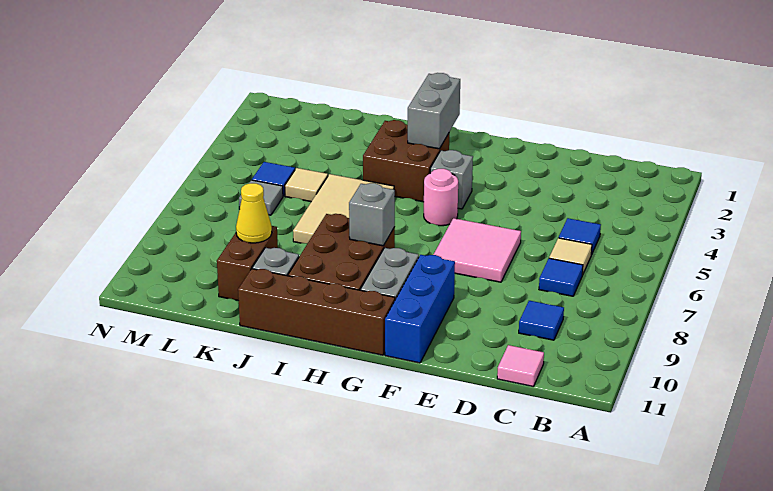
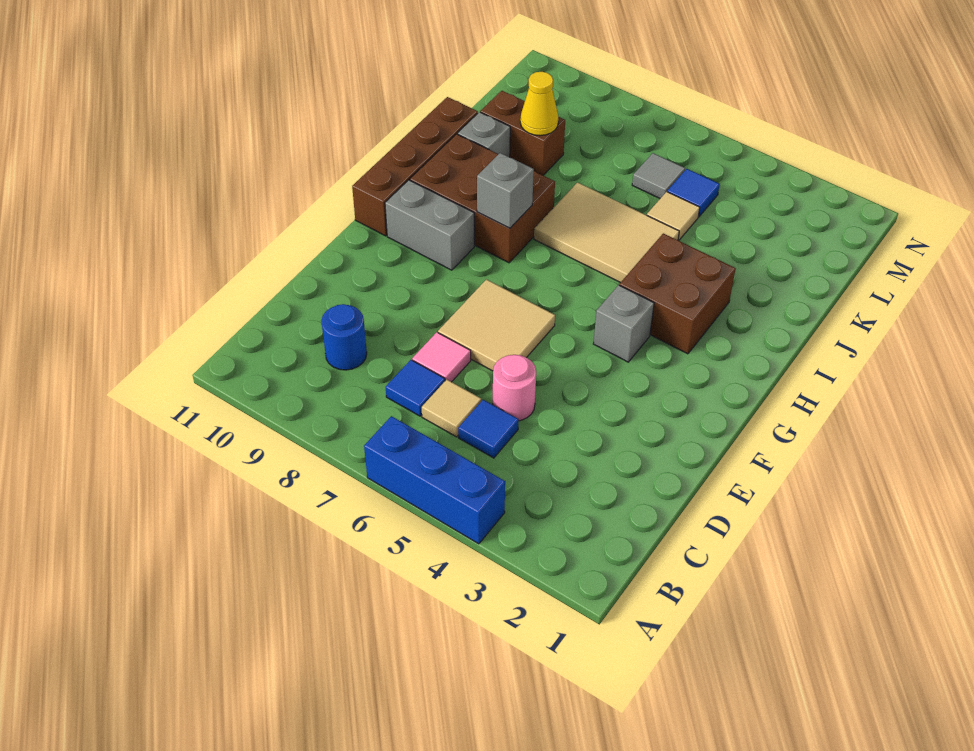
blue tile C9 level 1 -> blue round brick C9 level 1
pink tile C11 level 1 -> pink tile D7 level 1
pink tile E6:F7 level 1 -> tan tile E6:F7 level 1
blue brick F9:F11 level 1 -> blue brick A4:A6 level 1
pink round brick G5 level 1 -> pink round brick D5 level 1
grey brick H2:H3 level 2 -> none

